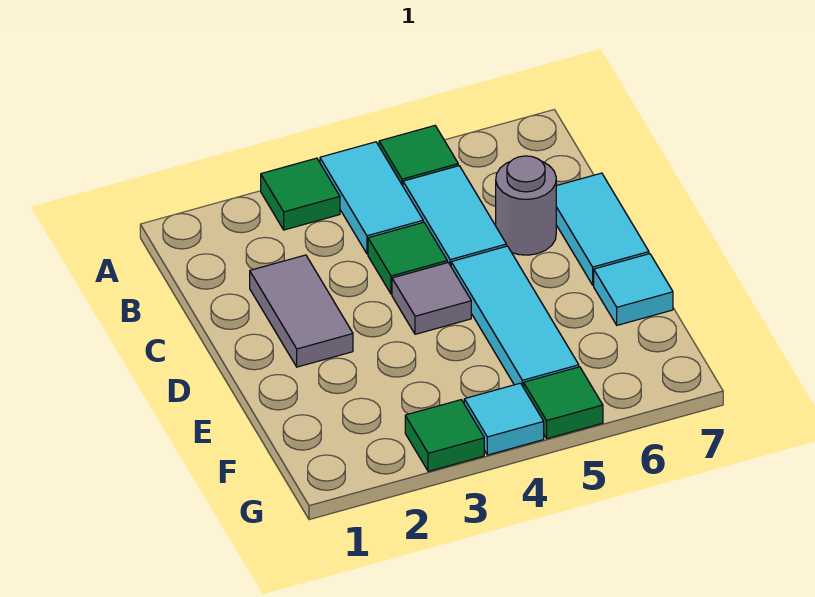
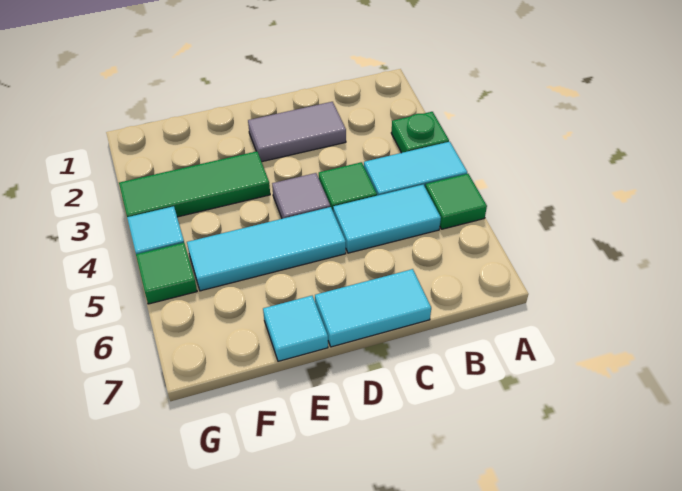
green tile A3 level 1 -> green plate A3 level 1
grey round brick C6 level 1 -> none
green tile G3 level 1 -> green tile E3:G3 level 1

